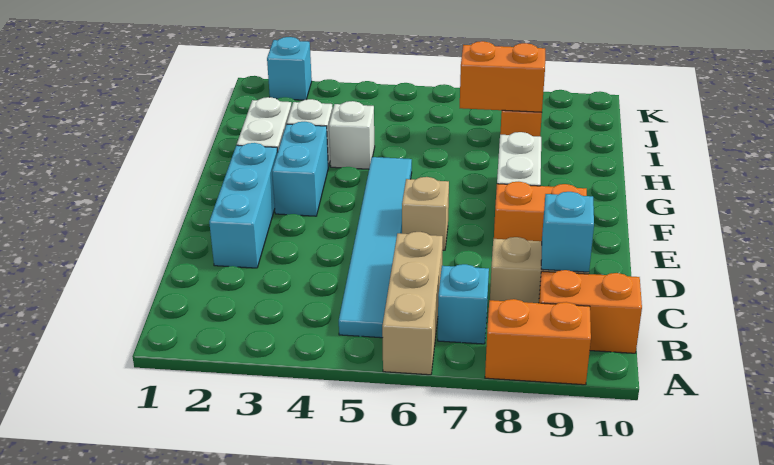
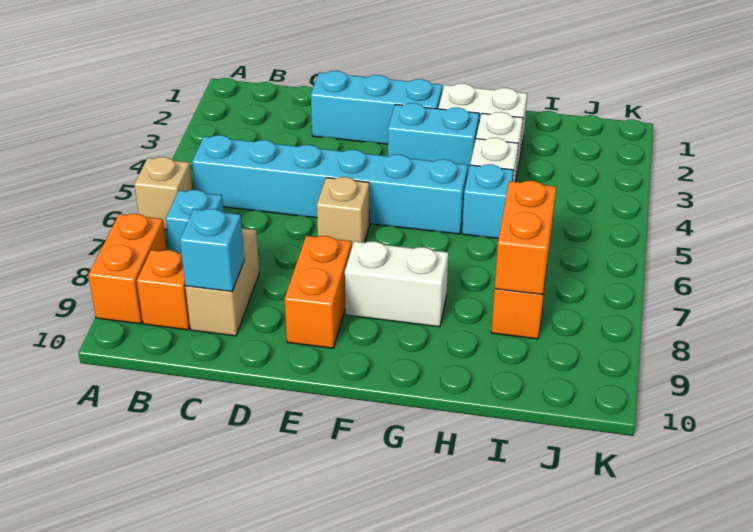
tan brick A6:C6 level 1 -> tan brick A6 level 1
cyan tile B5:G5 level 1 -> cyan brick B5:G5 level 1
orange brick B9:B10 level 1 -> orange brick B9 level 1
cyan brick K2 level 1 -> cyan brick H5 level 1

